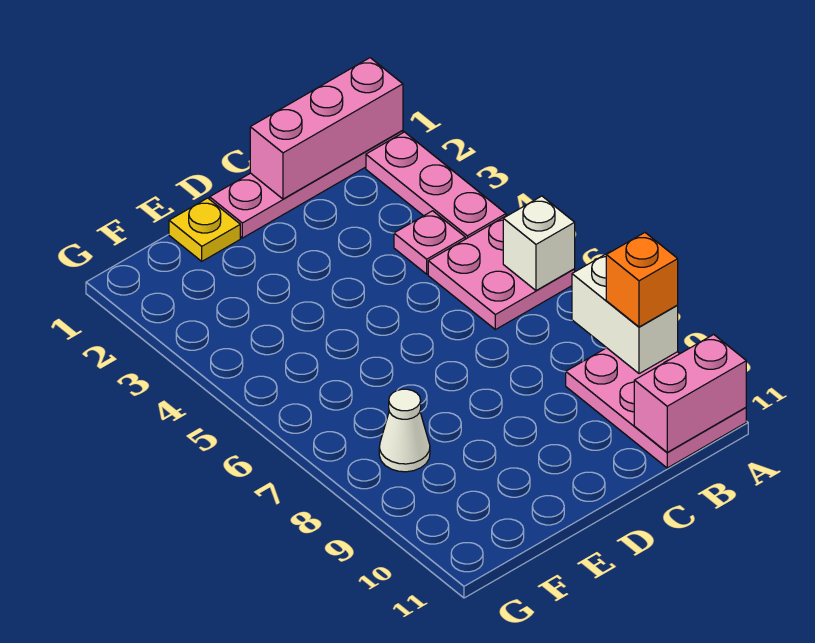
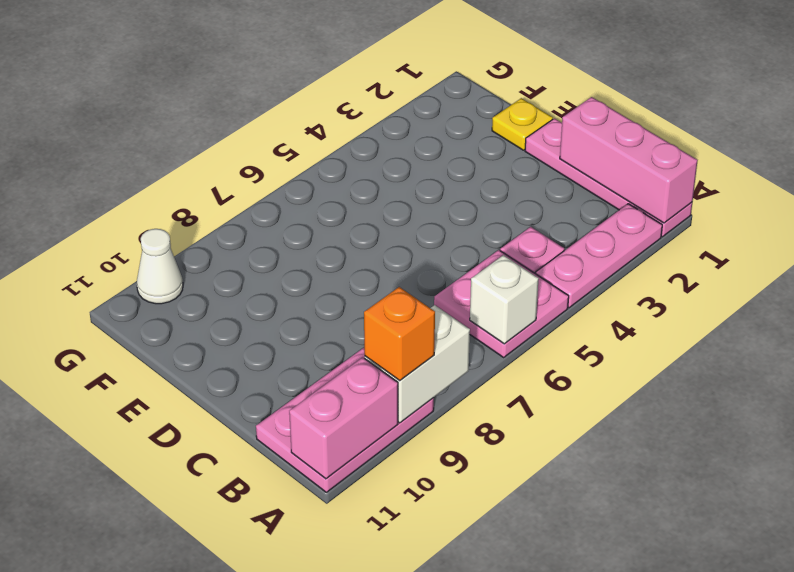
pink brick A11:B11 level 2 -> pink brick A10:A11 level 2
white cone F8 level 1 -> white cone G10 level 1

